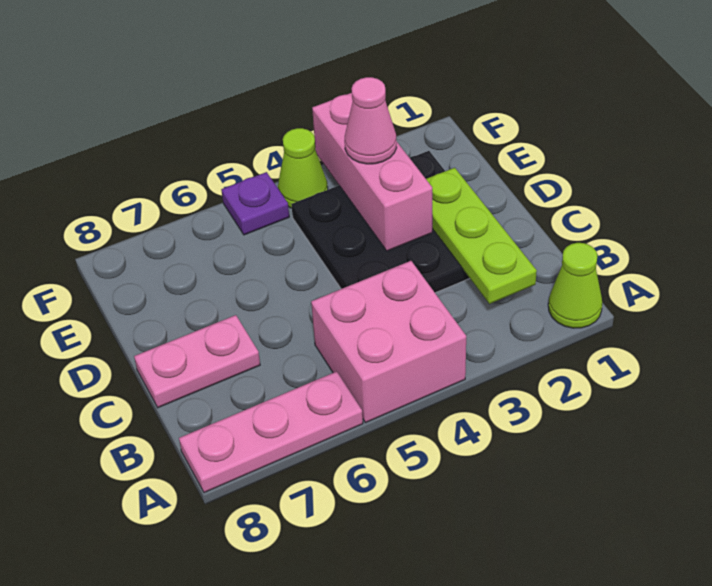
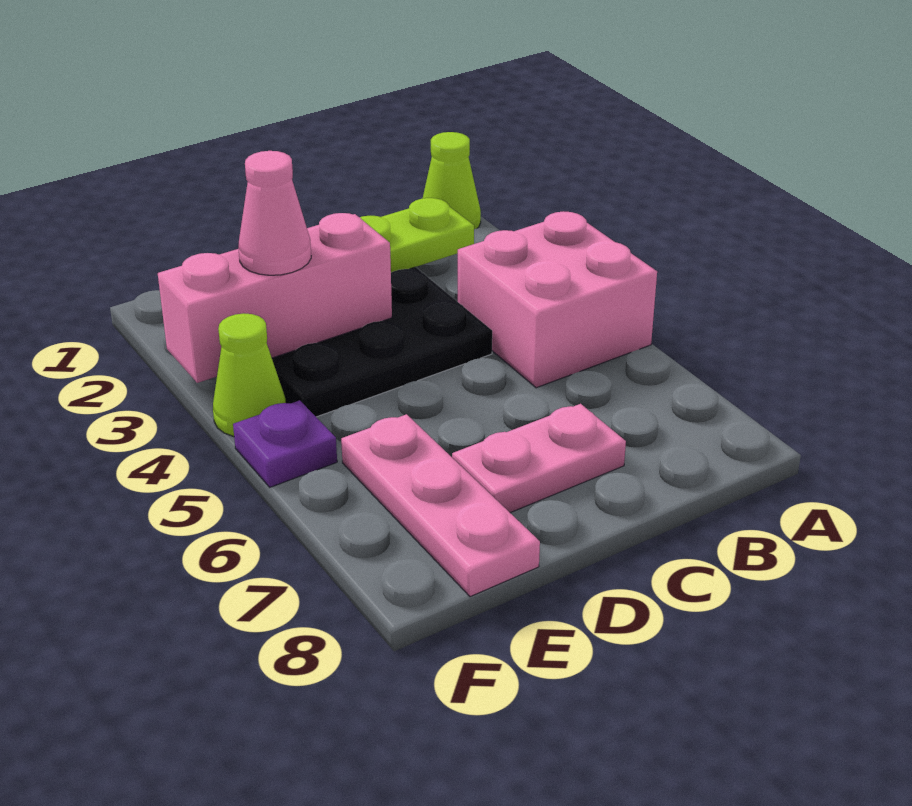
pink plate A6:A8 level 1 -> pink plate E6:E8 level 1
pink plate C7:C8 level 1 -> pink plate C7:D7 level 1

